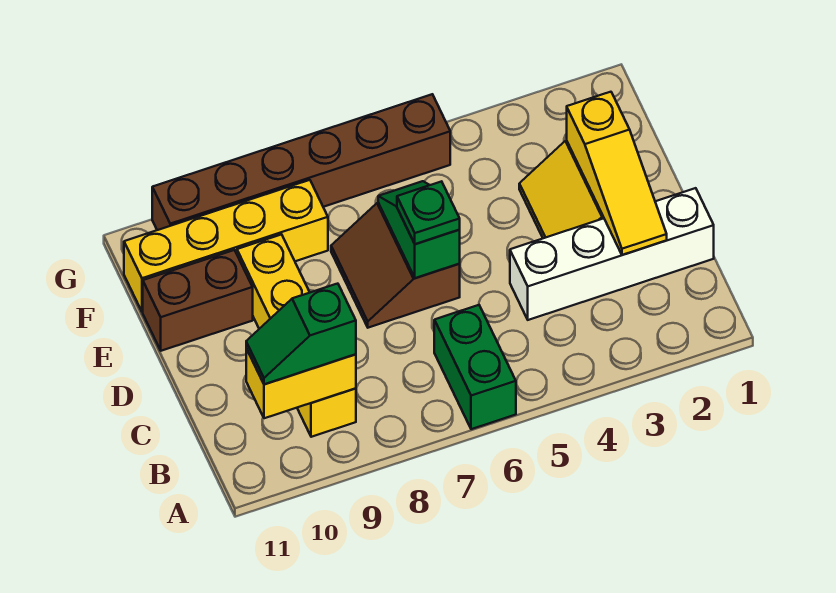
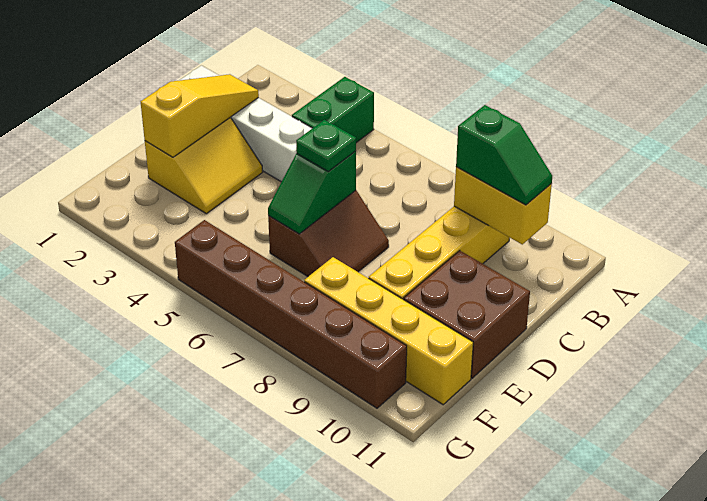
green brick A6:B6 level 1 -> green brick A4:B4 level 1
brown brick E10:E11 level 1 -> brown brick D10:E11 level 1

